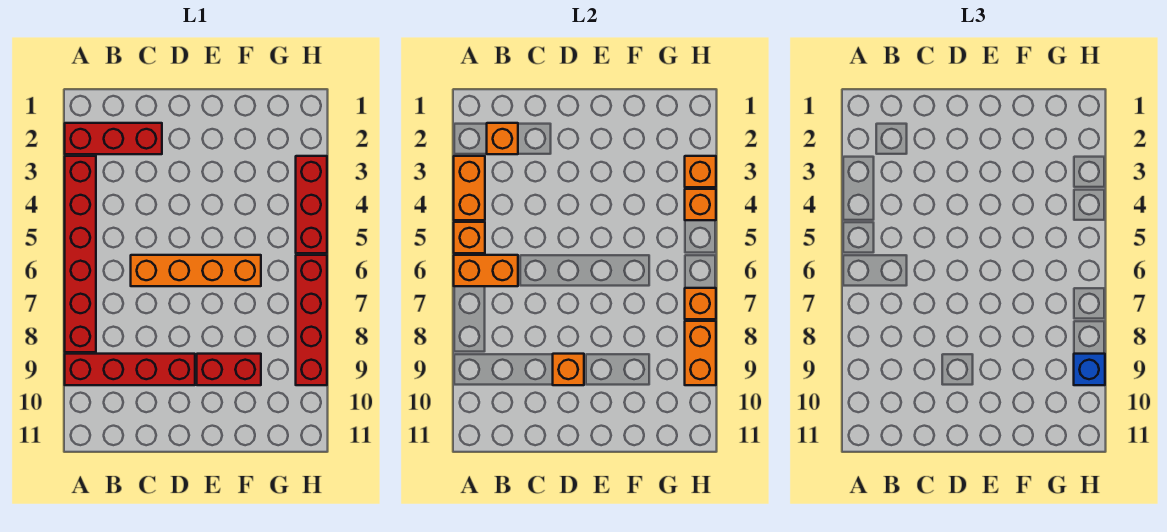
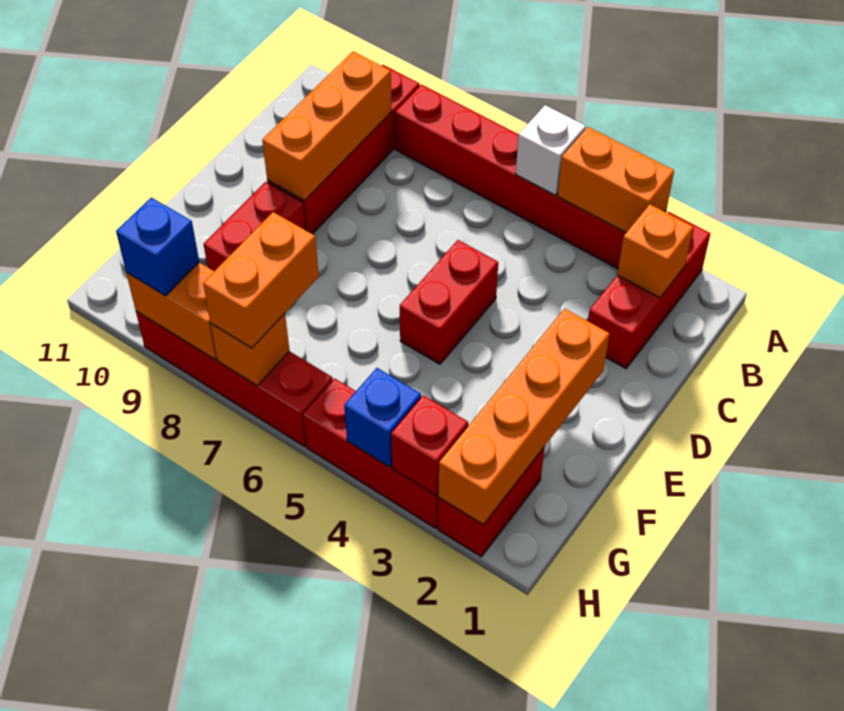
orange brick A5 level 2 -> white brick A5 level 2
orange brick A6:B6 level 2 -> orange brick G7:H7 level 3
orange brick C6:F6 level 1 -> orange brick E2:H2 level 2
none -> red brick D5:E5 level 1
orange brick D9 level 2 -> orange brick B9:D9 level 2
none -> red brick G2:H2 level 1
orange brick H3 level 2 -> red brick H3 level 2
orange brick H4 level 2 -> blue brick H4 level 2

